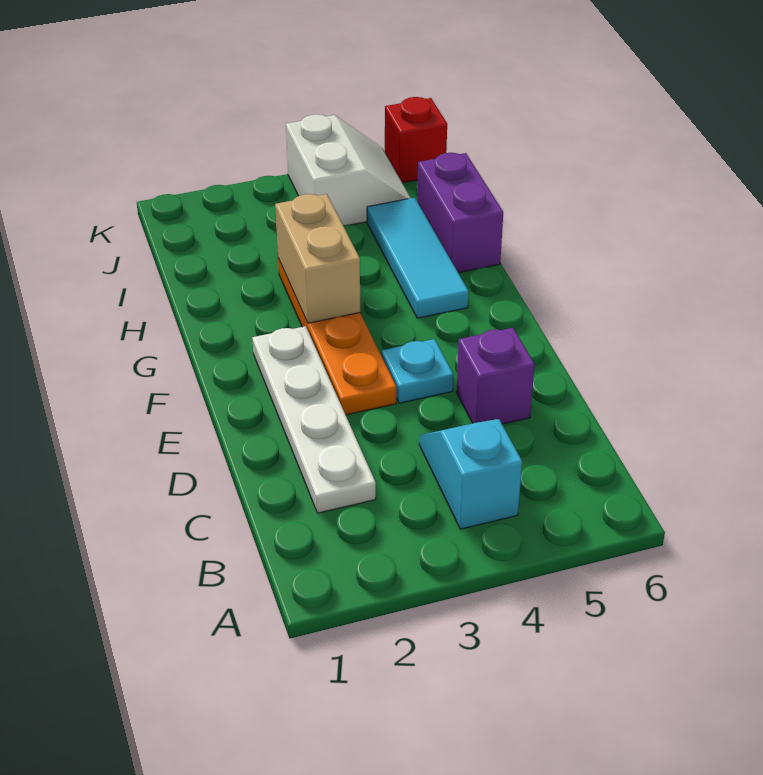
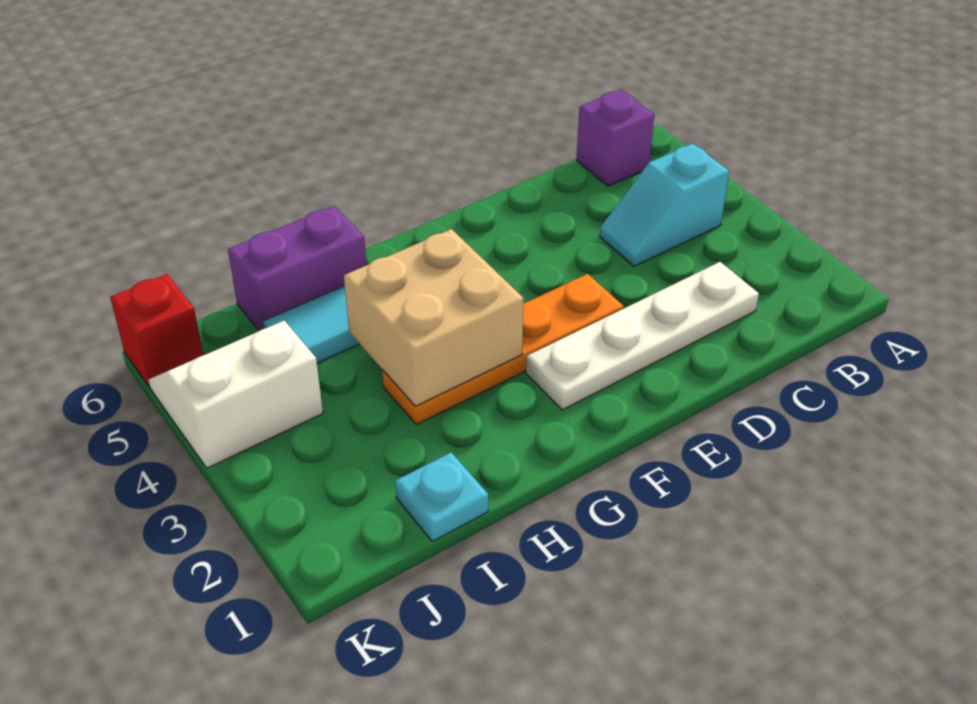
purple brick D5 level 1 -> purple brick B6 level 1
cyan plate E4 level 1 -> cyan plate I1 level 1
tan brick G3:H3 level 2 -> tan brick G3:H4 level 2

